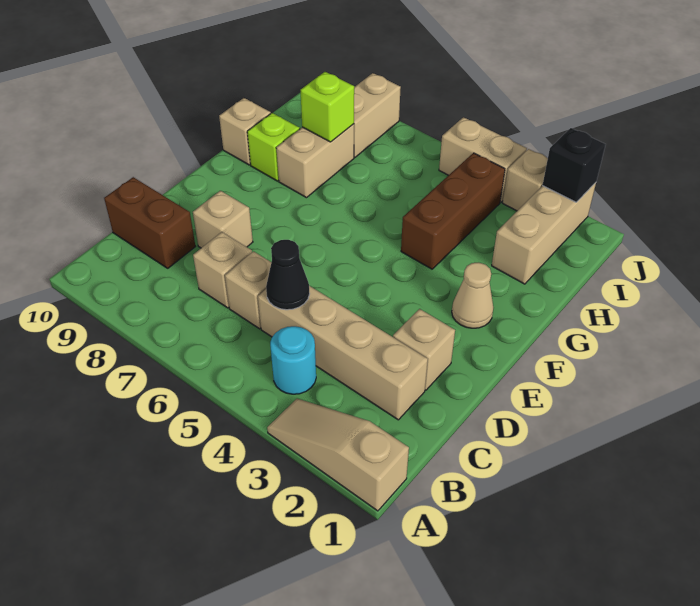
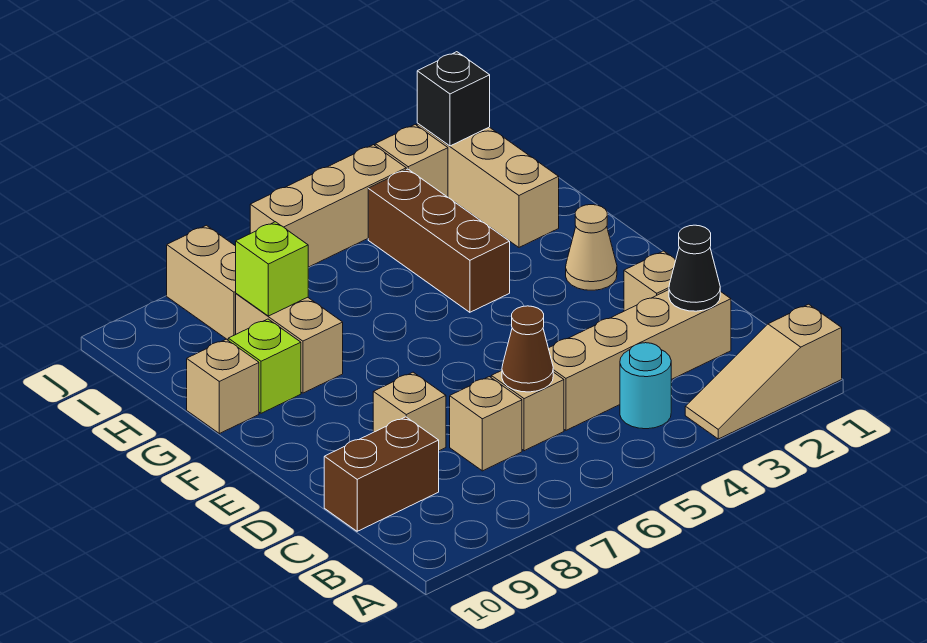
black cone C5 level 2 -> black cone C2 level 2
none -> brown cone C6 level 2
tan brick J4:J5 level 1 -> tan brick J4:J6 level 1

